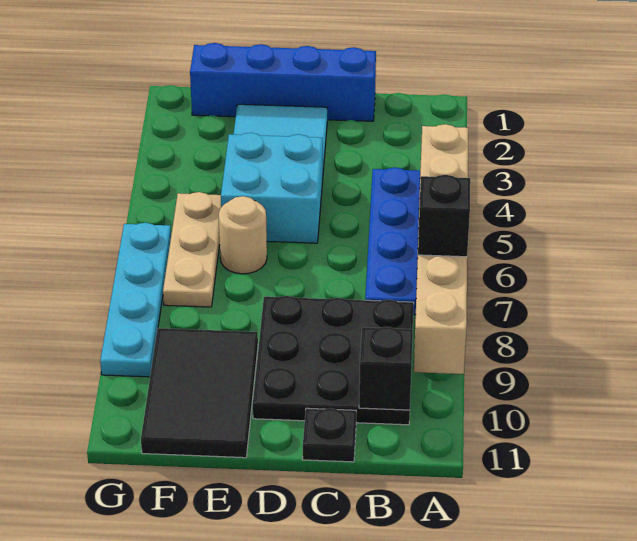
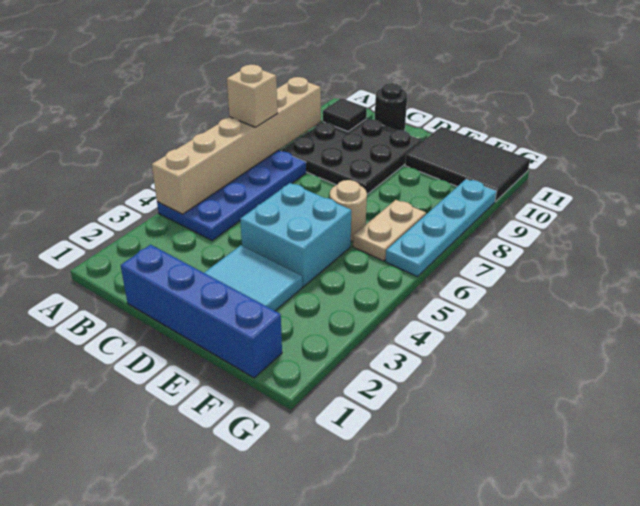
black brick A7 level 3 -> tan brick A7 level 3
black brick B10 level 2 -> black tile B10 level 2
black plate C11 level 1 -> black round brick C11 level 1
black tile E9:F11 level 1 -> black tile E10:G11 level 1
tan plate F5:F7 level 1 -> tan plate F6:F7 level 1

